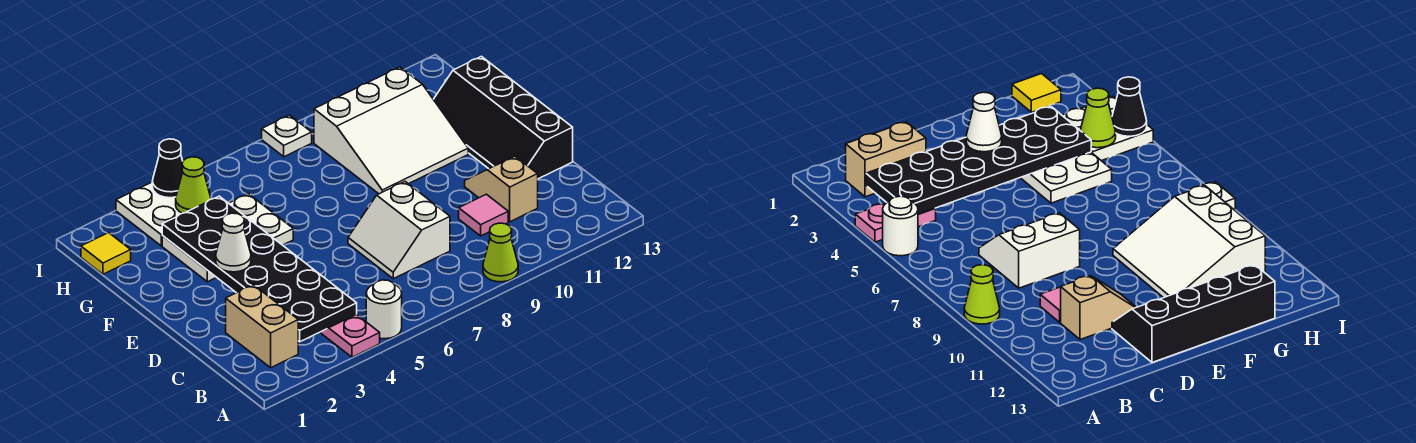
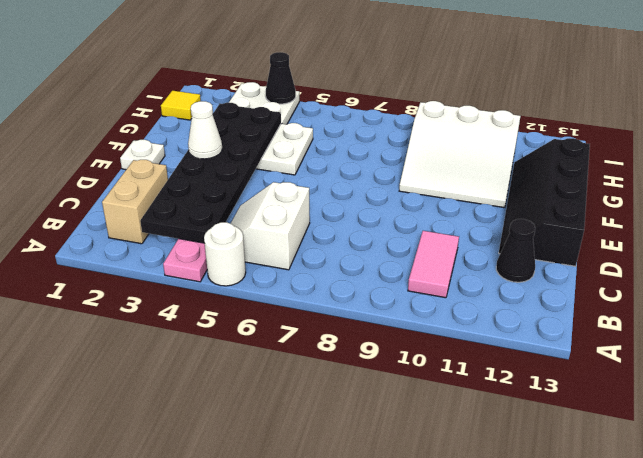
lime cone A9 level 1 -> none
white slope C7:D8 level 1 top 8 -> white slope B5:C6 level 1 top 6
pink tile C10 level 1 -> pink tile B10:C10 level 1
tan slope C11:D11 level 1 top C -> none
none -> black cone C12 level 1
lime cone H4 level 2 -> none
white plate I8 level 1 -> white plate E1 level 1

